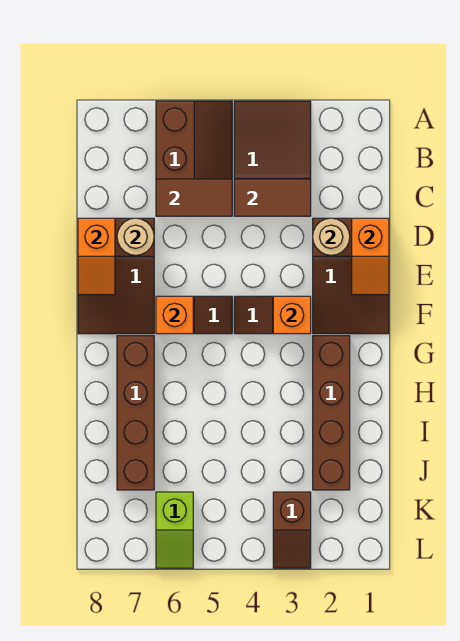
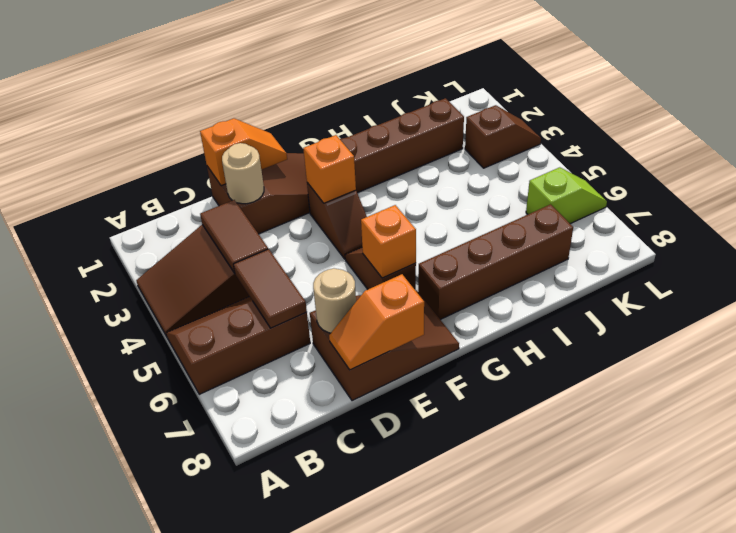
orange slope D8:E8 level 2 top D -> orange slope D8:E8 level 2 top E

